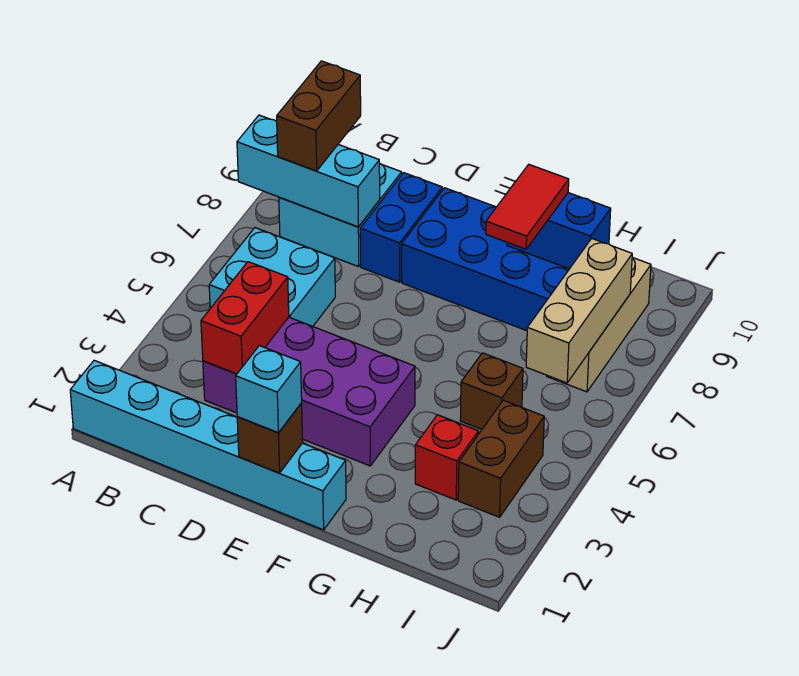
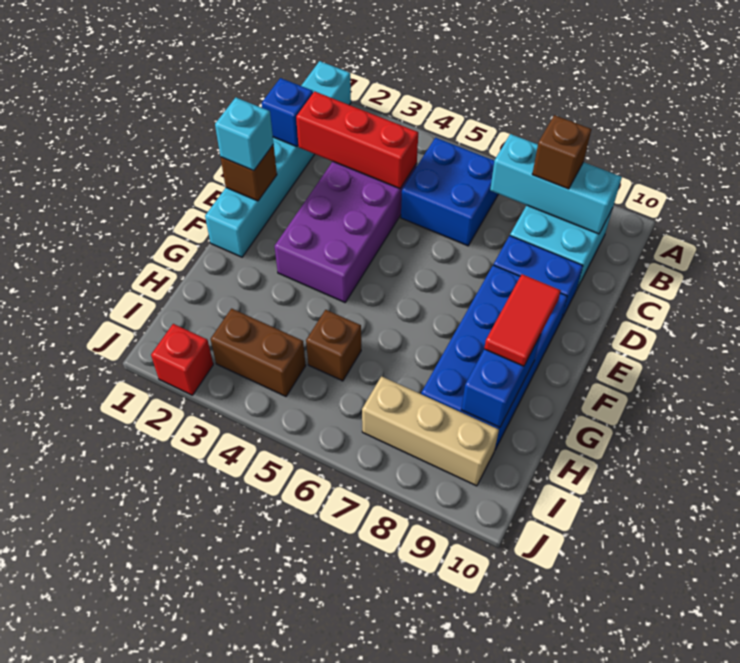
cyan brick A8:C8 level 2 -> cyan brick B7:B9 level 2
cyan brick B5:C6 level 1 -> blue brick B5:C6 level 1
brown brick B8:B9 level 3 -> brown brick B8 level 3
none -> blue brick C1 level 2
red brick C3:C4 level 2 -> red brick C2:C4 level 2
red tile G8:G9 level 3 -> red tile F9:G9 level 3
red brick H3 level 1 -> red brick J2 level 1
tan brick I6:I8 level 2 -> none

